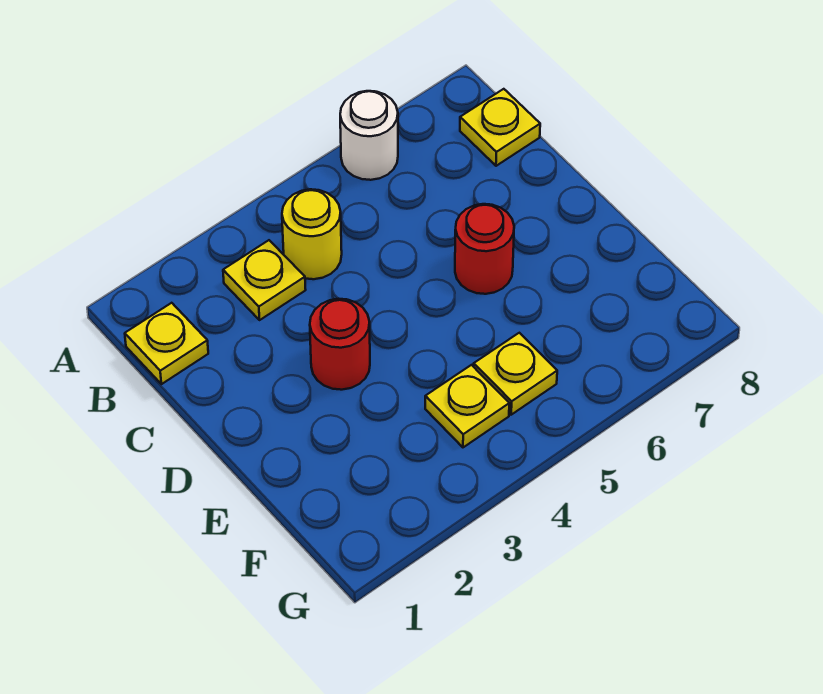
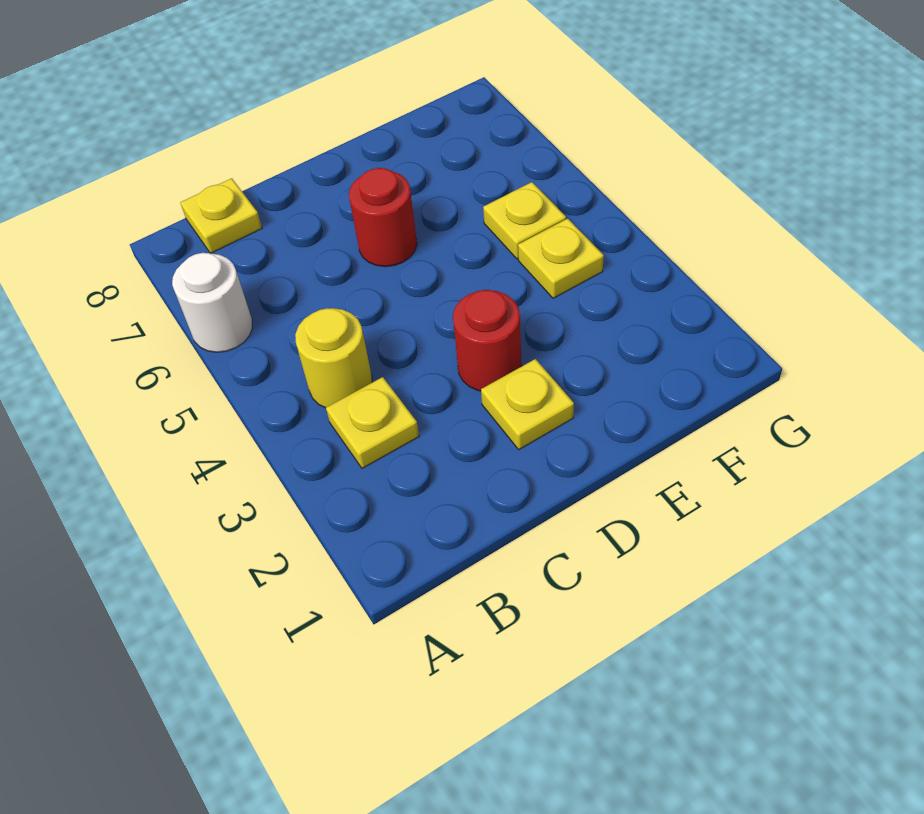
yellow plate B1 level 1 -> yellow plate D2 level 1

